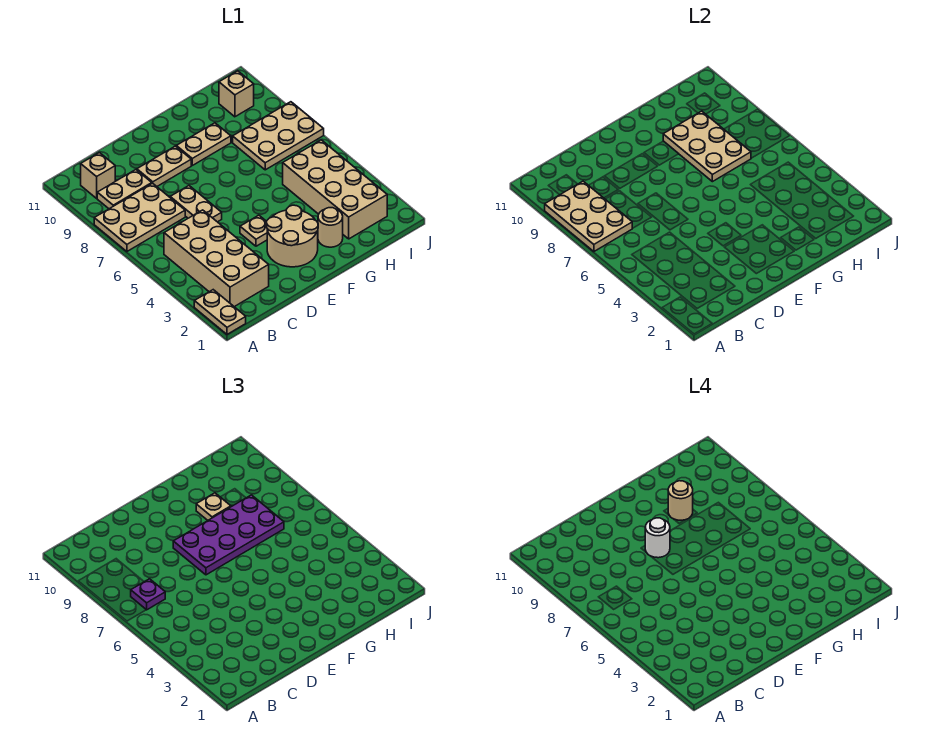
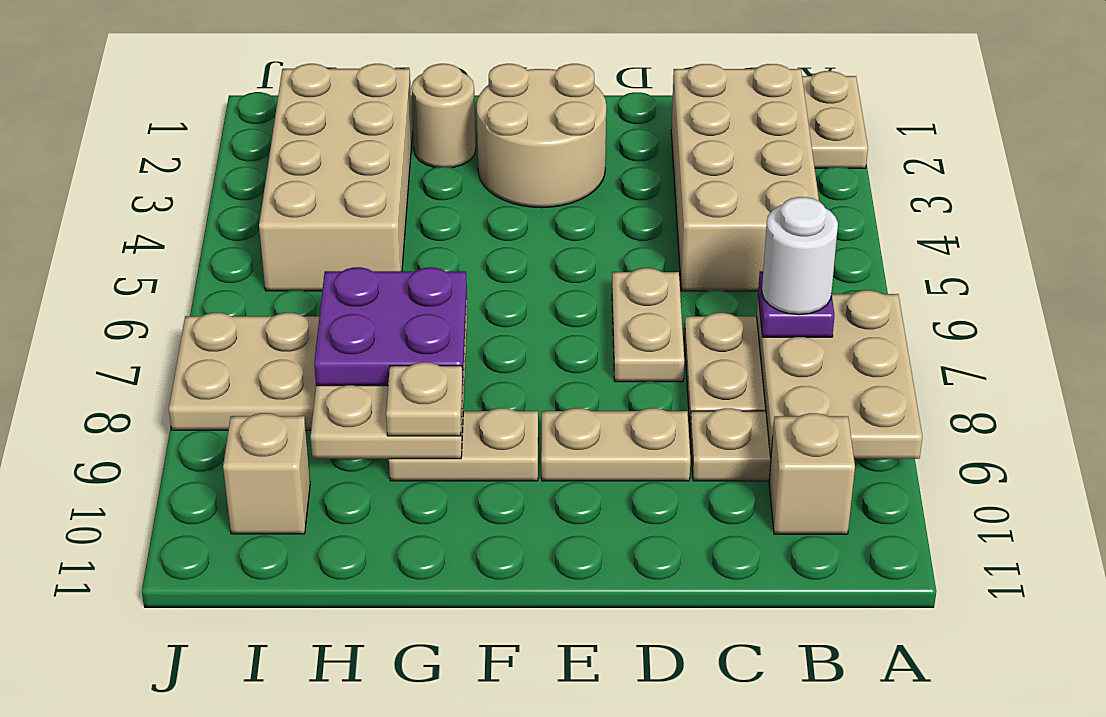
tan plate E4 level 1 -> none
purple plate E7:H8 level 3 -> purple plate G7:H8 level 3
white round brick E8 level 4 -> white round brick B7 level 4
tan round brick G9 level 4 -> none

